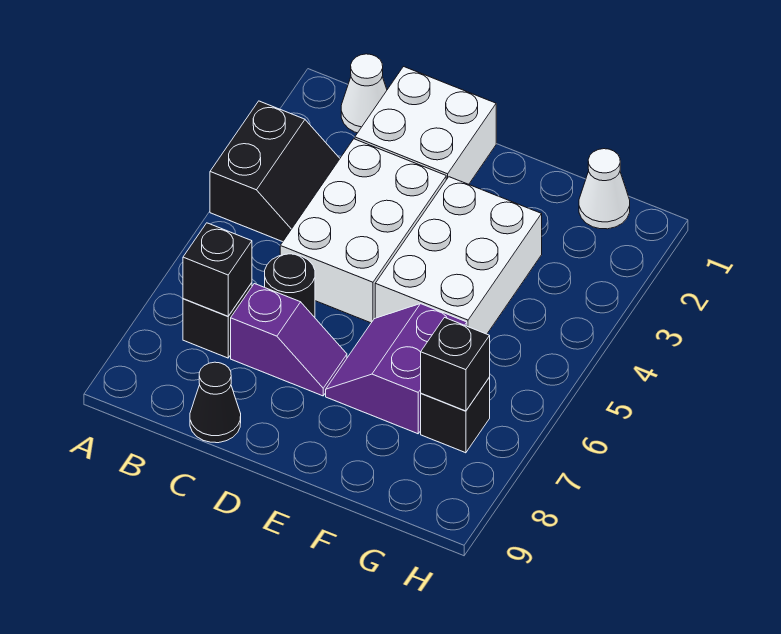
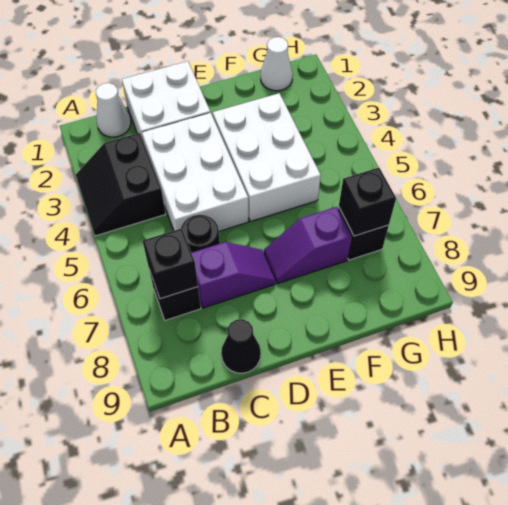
black slope A3:B4 level 1 top A -> black slope A3:B4 level 1 top B
purple slope E6:F7 level 1 top F -> purple slope E7:F7 level 1 top F

